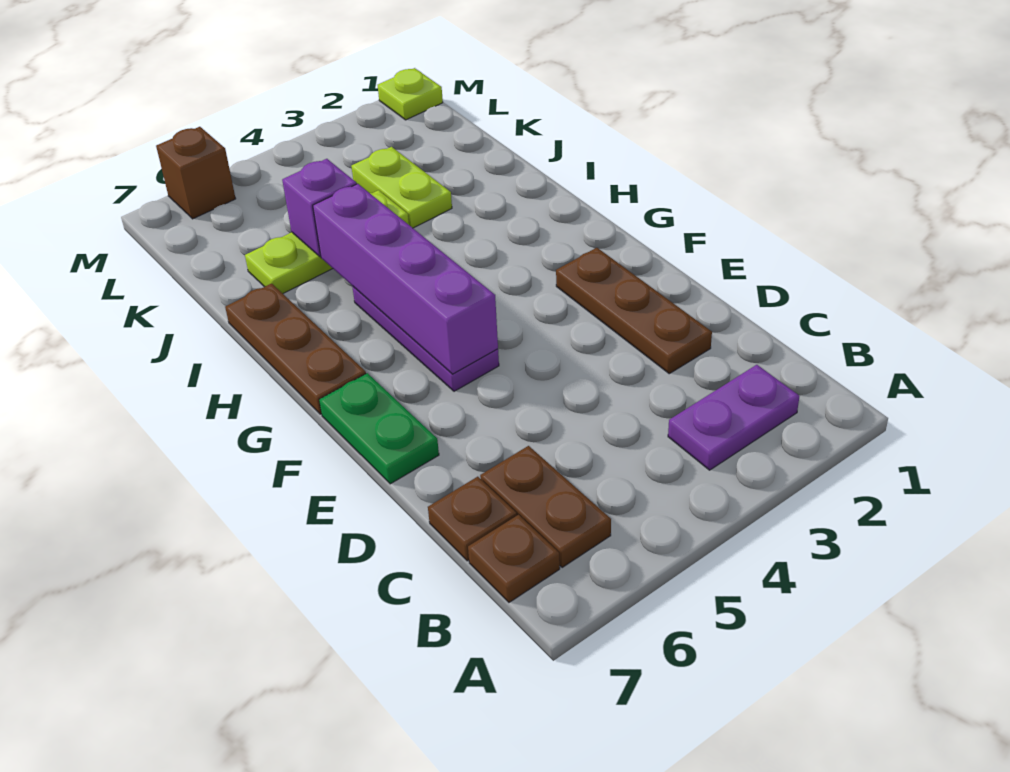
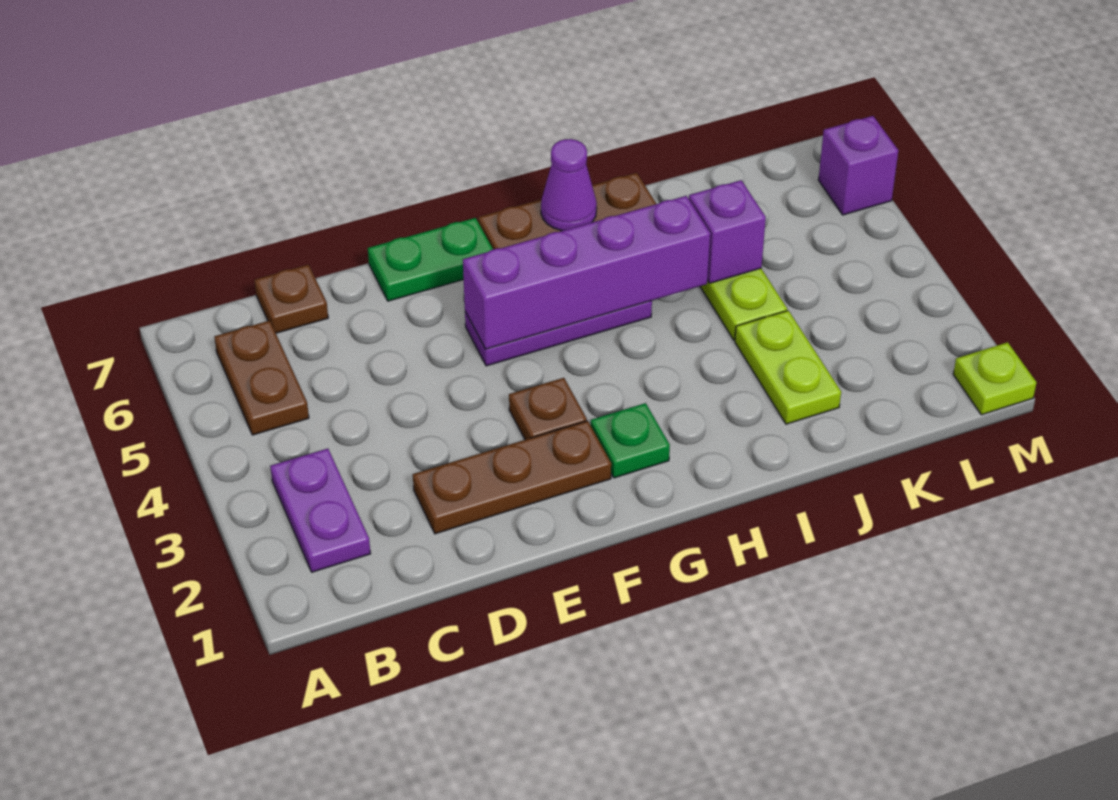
brown plate B6:C6 level 1 -> brown plate B5:B6 level 1
brown plate B7 level 1 -> brown plate F3 level 1
none -> green plate G2 level 1
none -> purple cone H7 level 2
lime plate J3:K3 level 1 -> lime plate J2:J3 level 1
brown brick M6 level 1 -> purple brick M6 level 1

